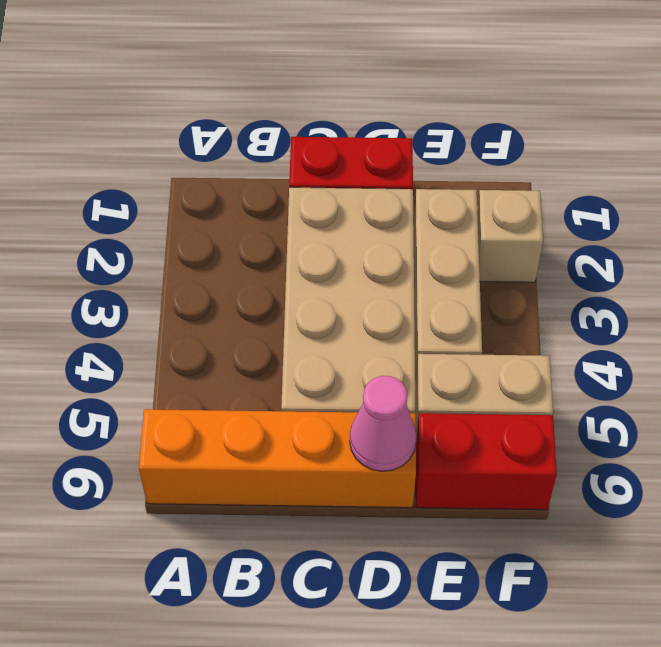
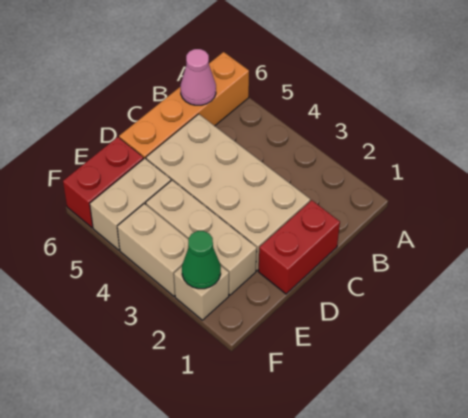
pink cone D6 level 2 -> pink cone B6 level 2
none -> green cone F2 level 2
none -> tan brick F3:F4 level 1

